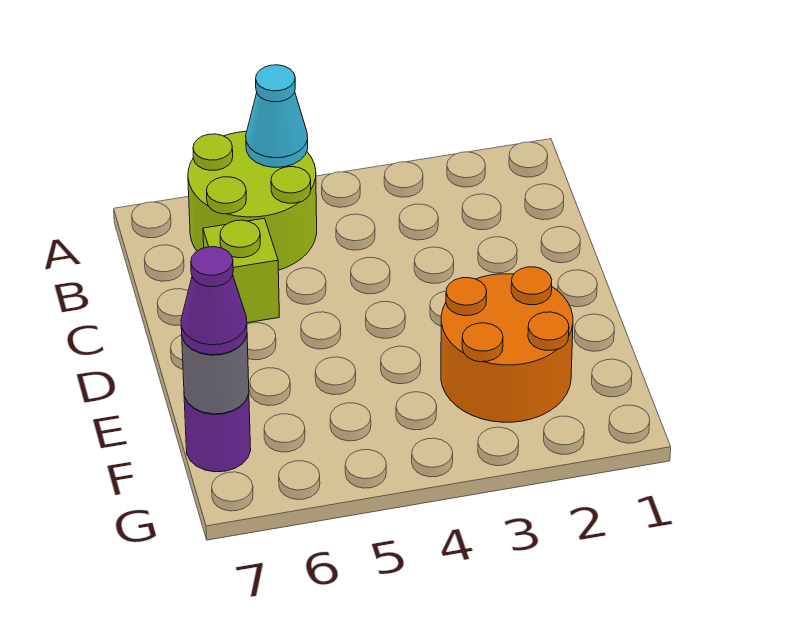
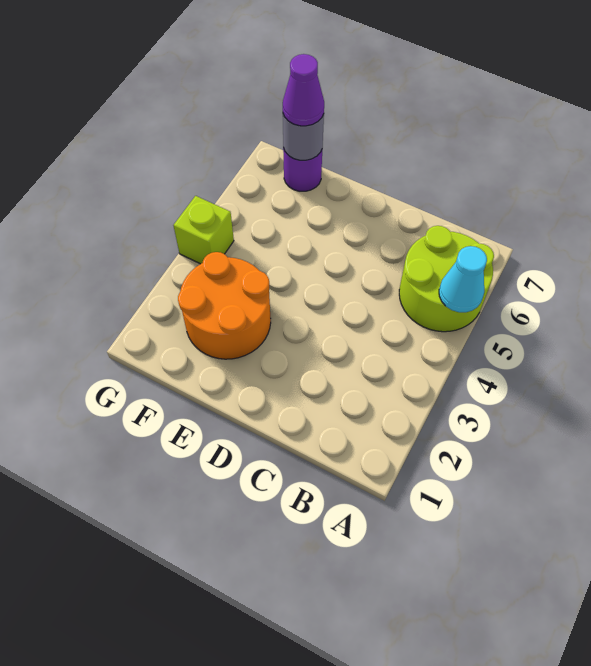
lime brick C6 level 1 -> lime brick G4 level 1

